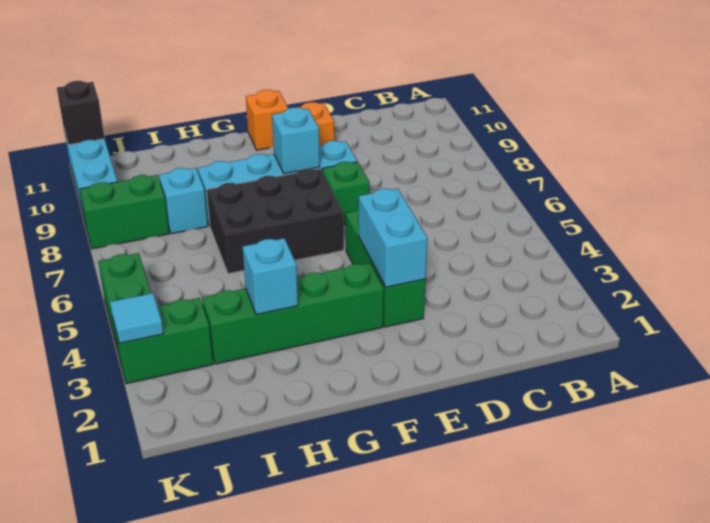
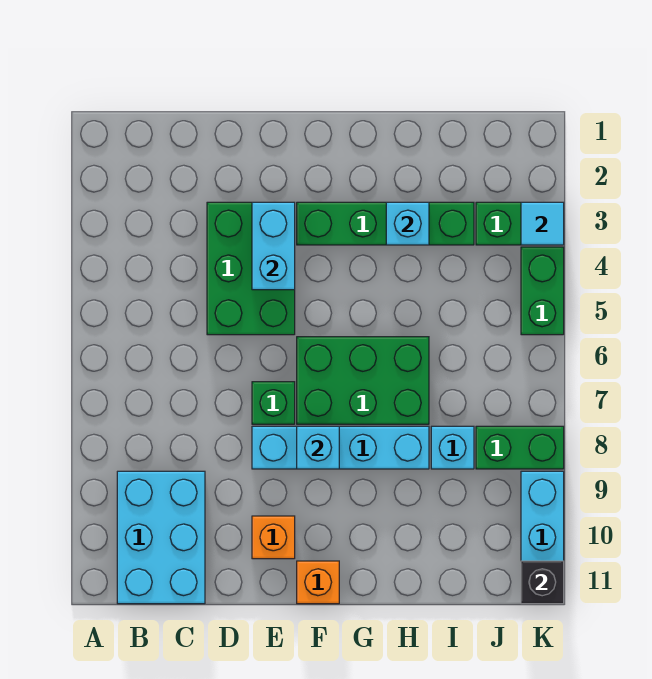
none -> cyan brick B9:C11 level 1
green brick E3:E5 level 1 -> green brick D3:E5 level 1
black brick F6:H7 level 1 -> green brick F6:H7 level 1

